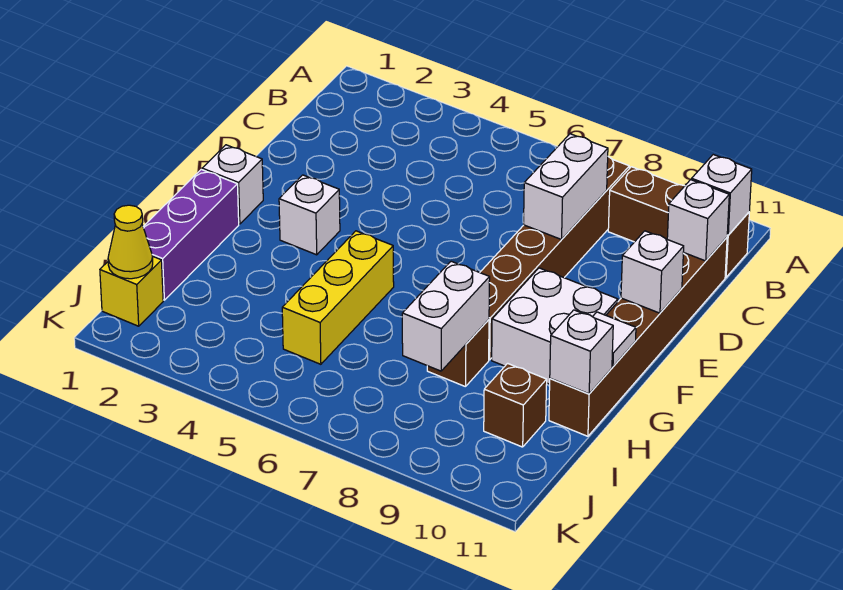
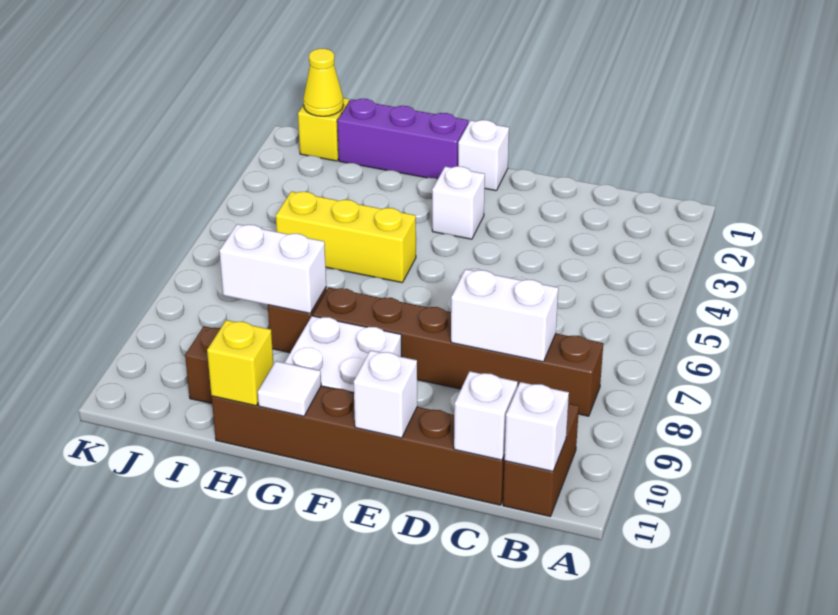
brown brick B9:B11 level 1 -> brown brick B10:B11 level 1
white brick H11 level 2 -> yellow brick H11 level 2

